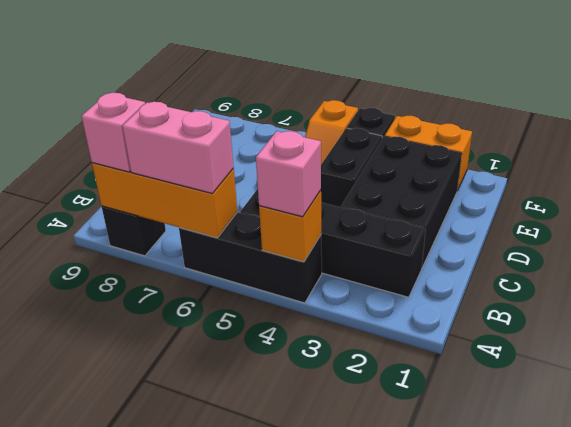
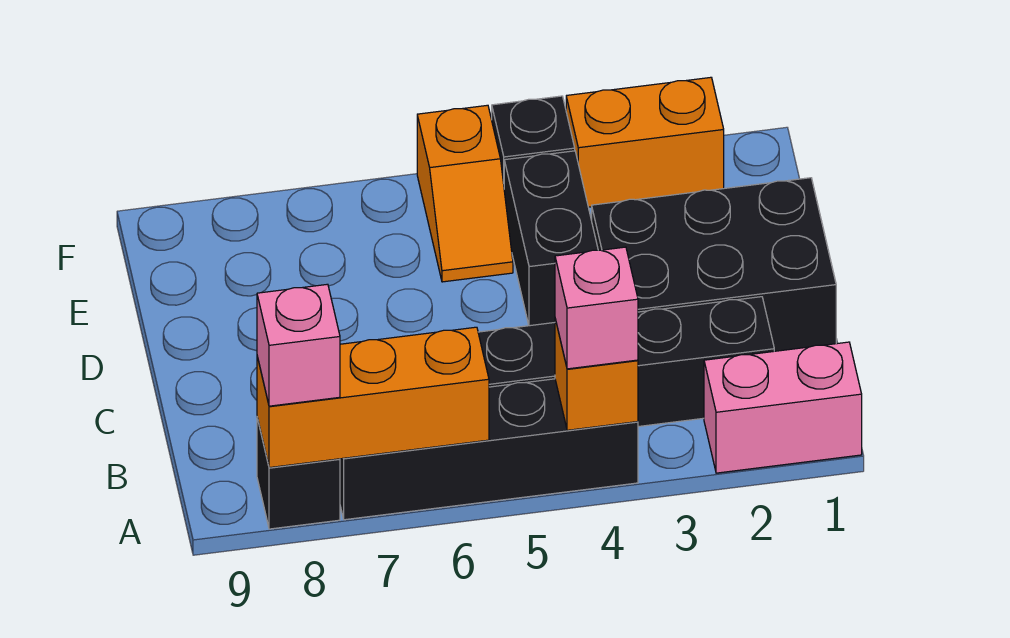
black brick A4:A6 level 1 -> black brick A4:A7 level 1
pink brick A6:A7 level 3 -> pink brick A1:A2 level 1
black brick C2:E3 level 1 -> black brick C1:D3 level 1

